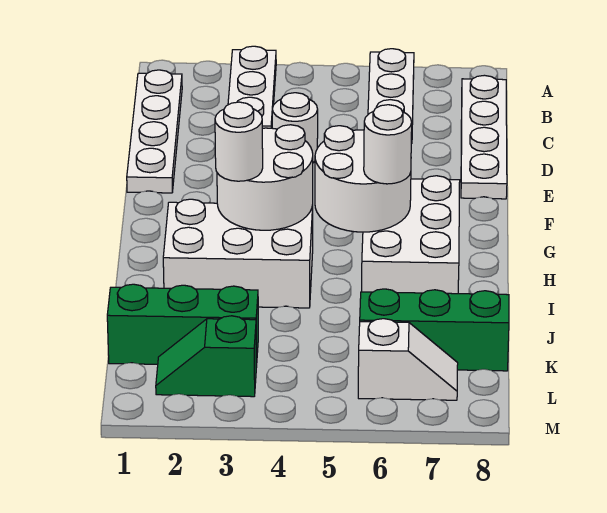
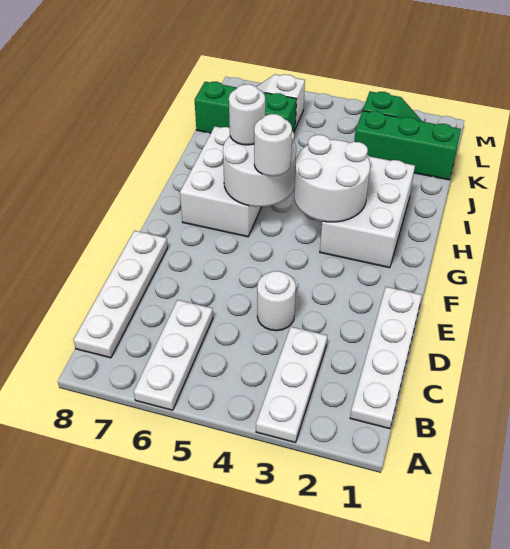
white brick H2:I4 level 1 -> white brick G2:I3 level 1
white round brick H3 level 3 -> white round brick G5 level 3

